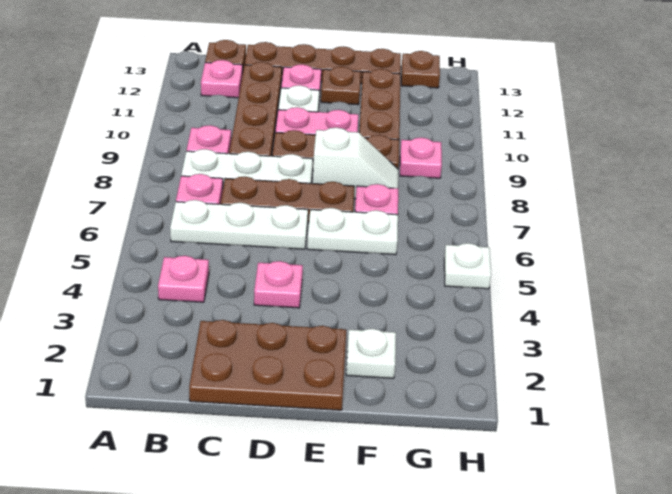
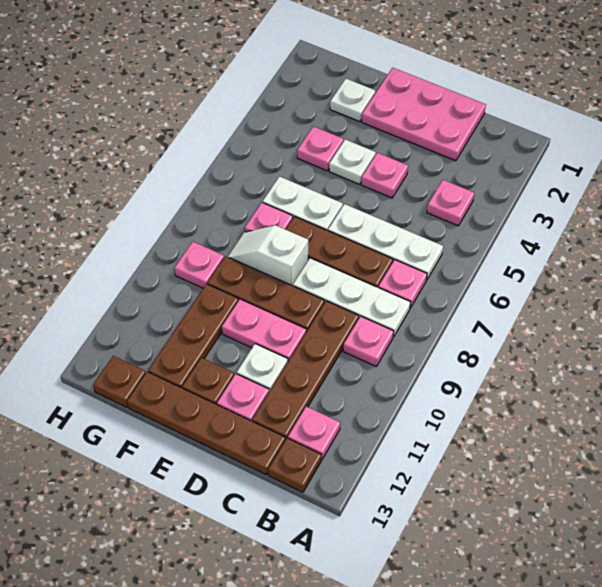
brown plate C1:E2 level 1 -> pink plate C1:E2 level 1
none -> pink plate F4 level 1
white plate H5 level 1 -> white plate E4 level 1

